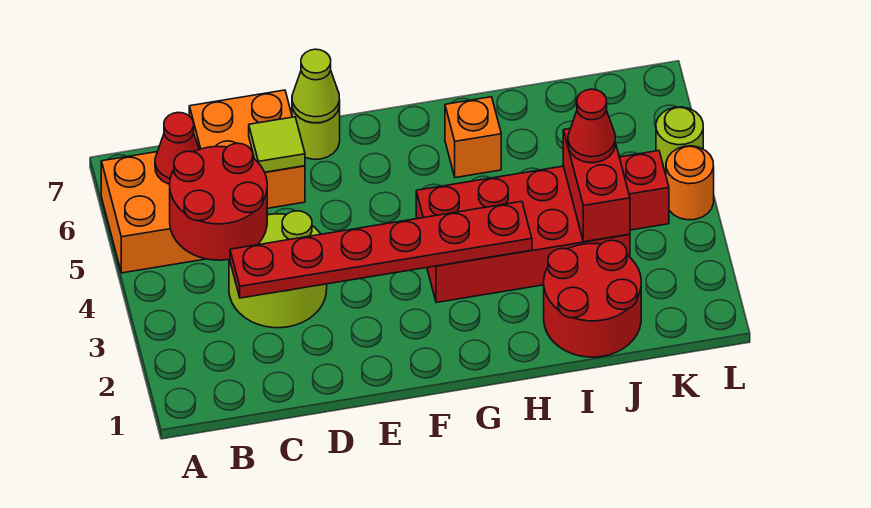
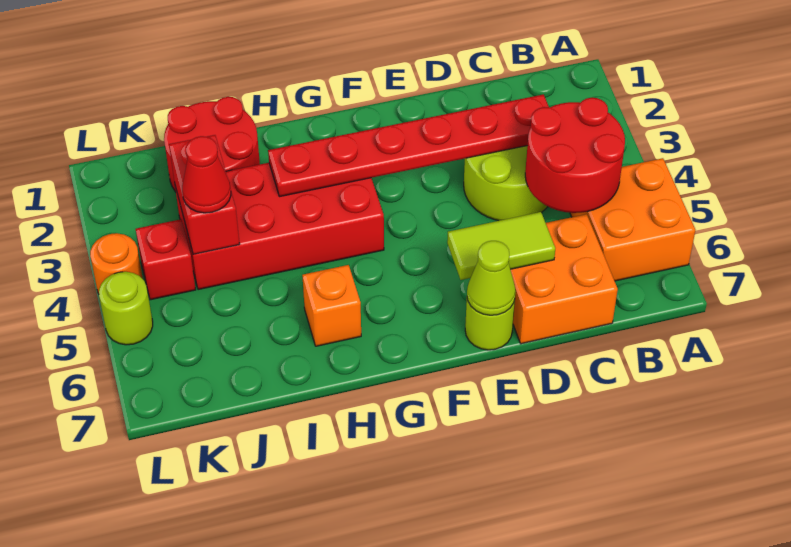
red cone B6 level 2 -> none
lime tile D6 level 2 -> lime tile D6:E6 level 2

